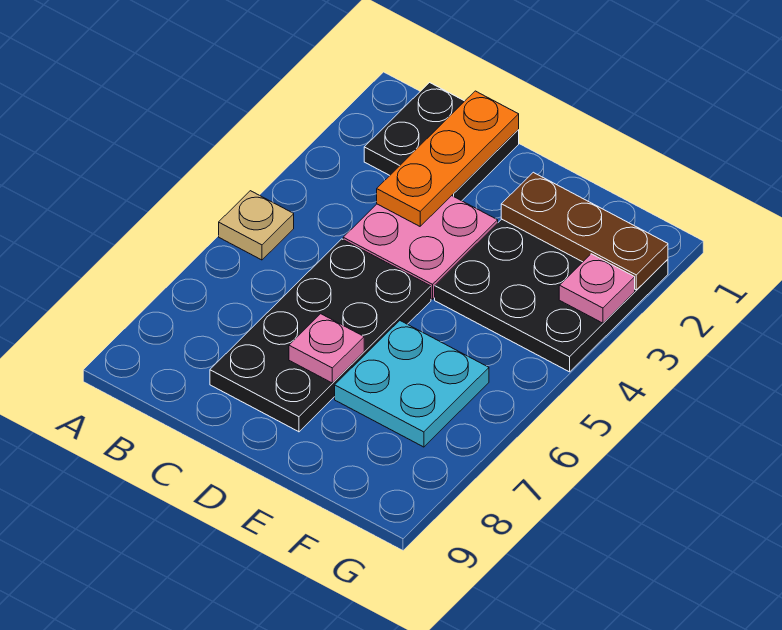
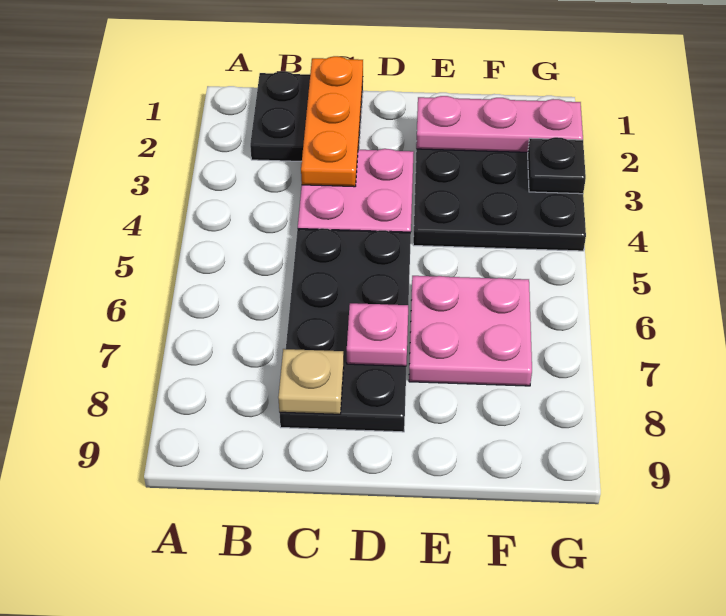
tan plate A5 level 1 -> tan plate C8 level 2
brown plate E2:G2 level 2 -> pink plate E2:G2 level 2
cyan plate E6:F7 level 1 -> pink plate E6:F7 level 1
pink plate G3 level 2 -> black plate G3 level 2

